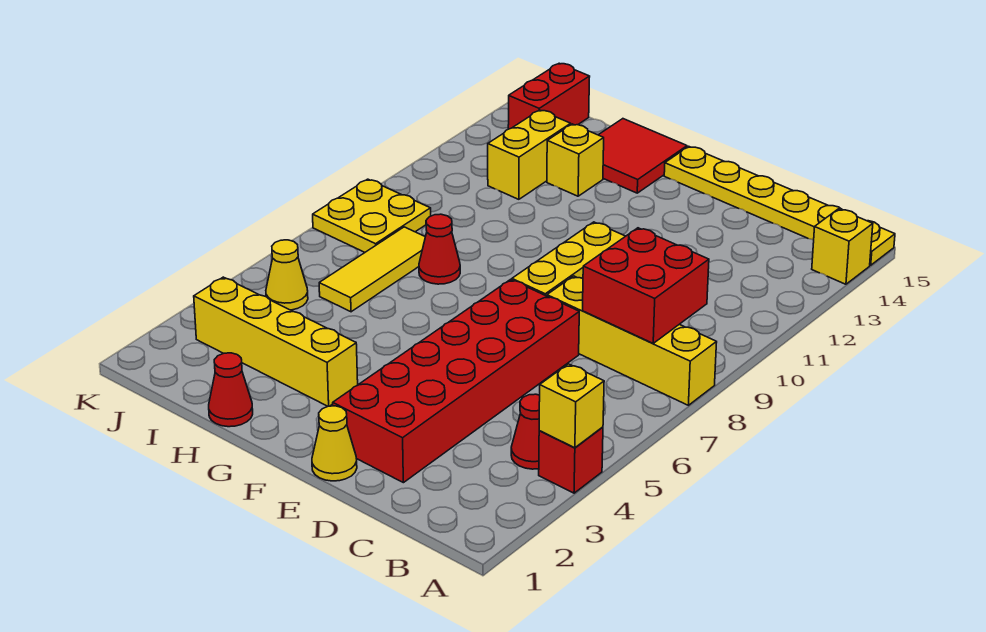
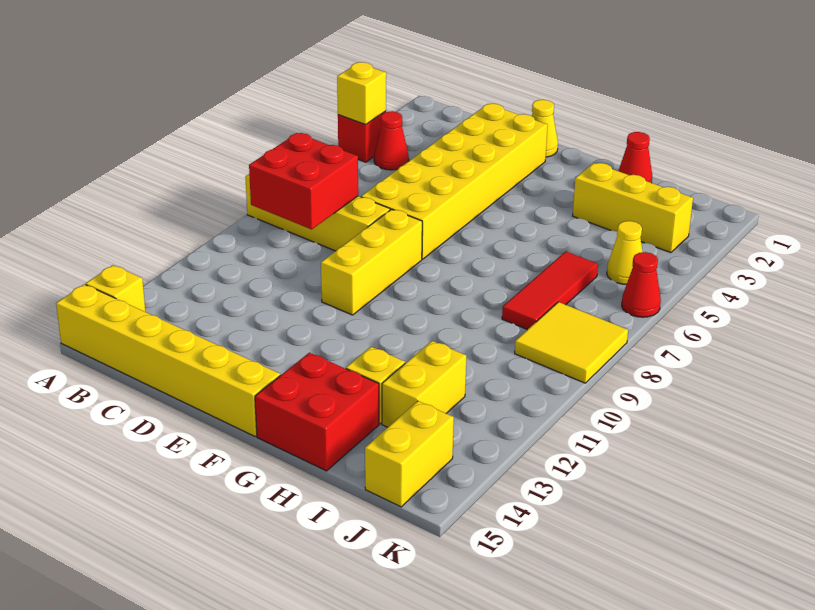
yellow plate A15:F15 level 1 -> yellow brick A15:F15 level 1
red brick D2:E7 level 1 -> yellow brick D2:E7 level 1
yellow brick G3:J3 level 1 -> yellow brick H3:J3 level 1
red tile G14:H15 level 1 -> red brick G14:H15 level 1
red cone H8 level 1 -> red cone K6 level 1
yellow tile I6:I8 level 1 -> red tile I6:I8 level 1
yellow plate J8:K9 level 1 -> yellow tile J8:K9 level 1
red brick J14:J15 level 1 -> yellow brick J14:J15 level 1

